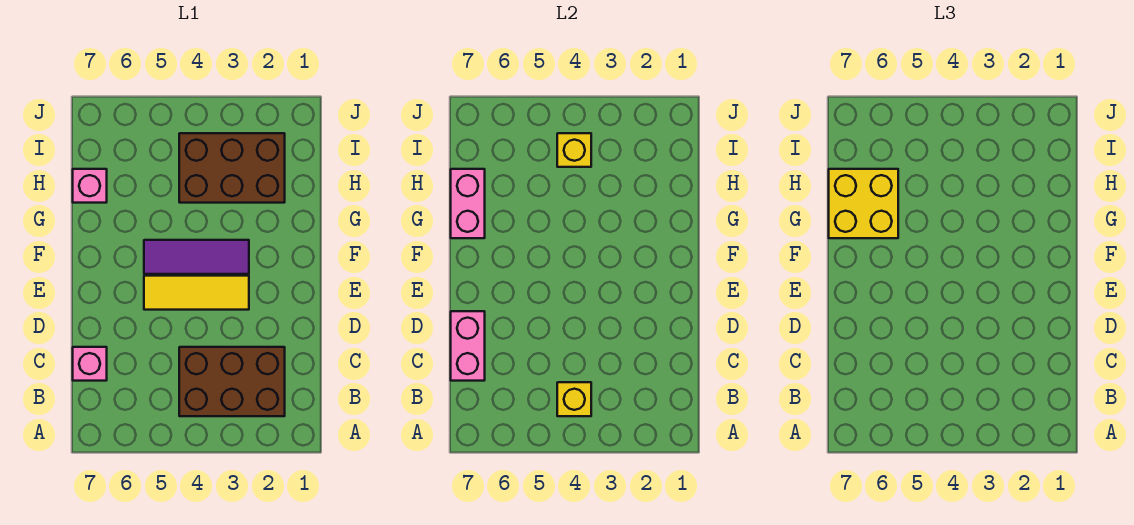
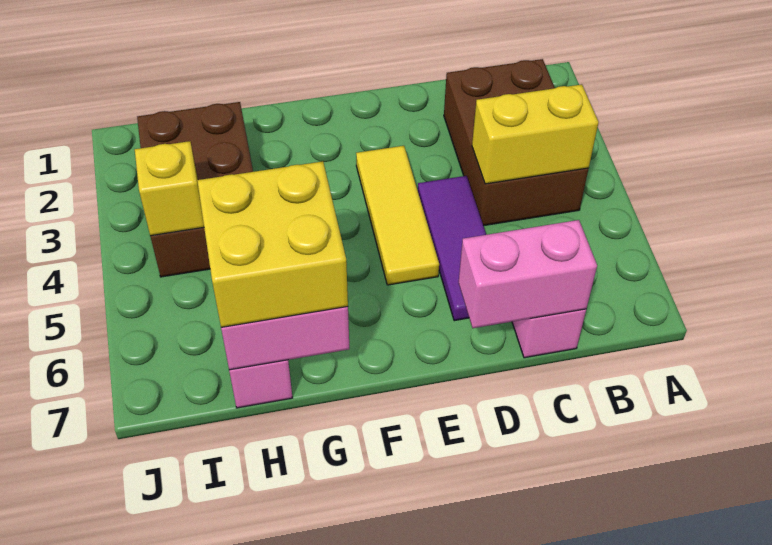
yellow brick B4 level 2 -> yellow brick B4:C4 level 2
purple tile F3:F5 level 1 -> purple tile D4:D6 level 1

